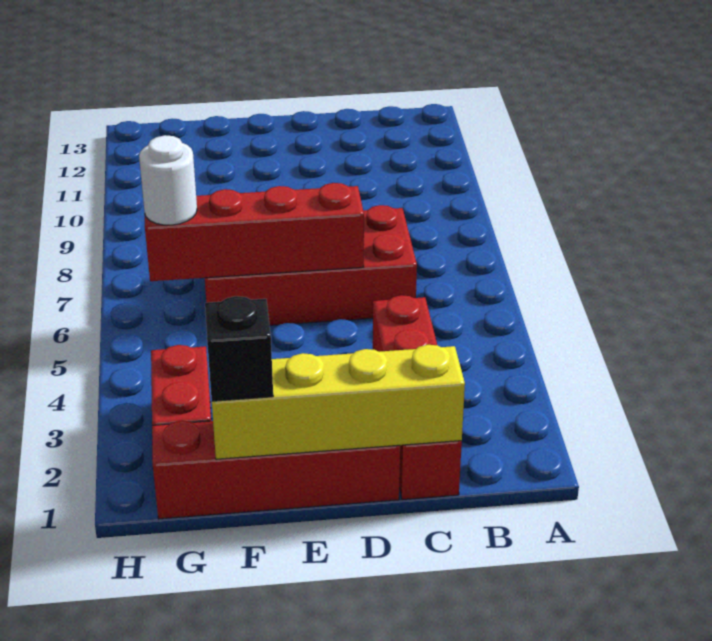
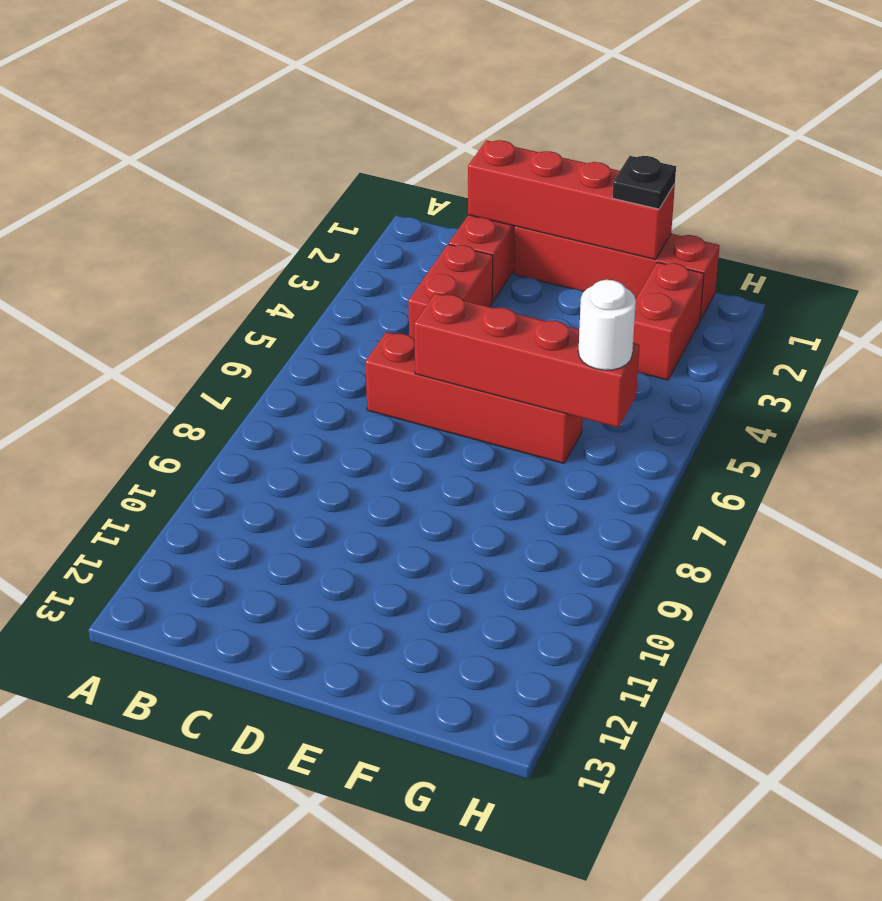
yellow brick C1:F1 level 2 -> red brick C1:F1 level 2
red brick C6:F7 level 1 -> red brick C6:F6 level 1
black brick F1 level 3 -> black plate F1 level 3

